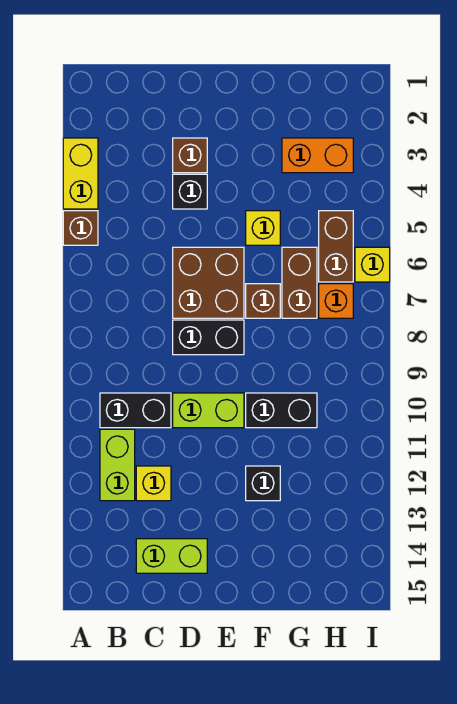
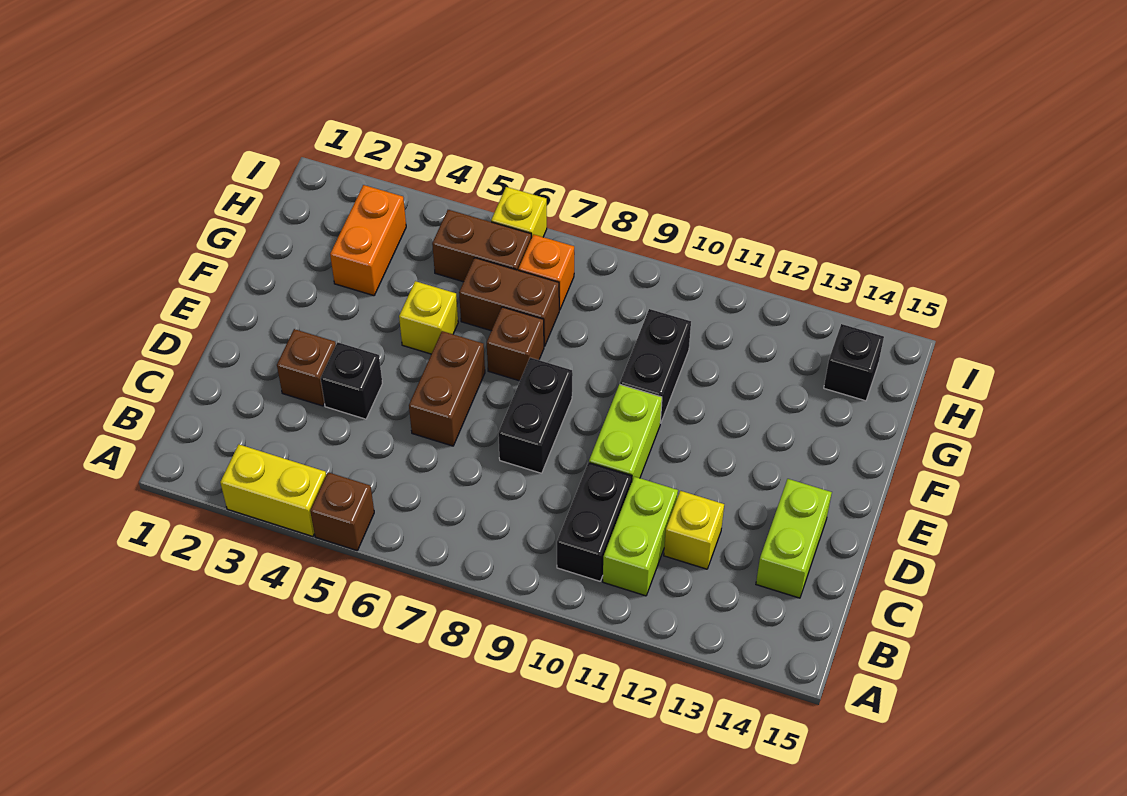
lime brick B11:B12 level 1 -> lime brick B11:C11 level 1
brown brick D6:E7 level 1 -> brown brick D6:E6 level 1
black brick F12 level 1 -> black brick H14 level 1

